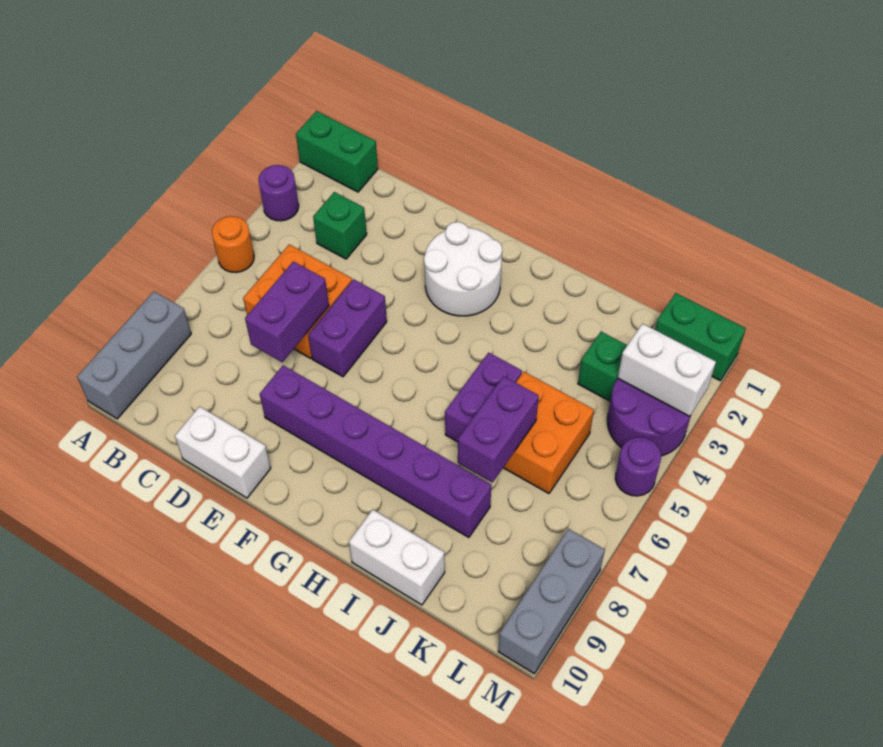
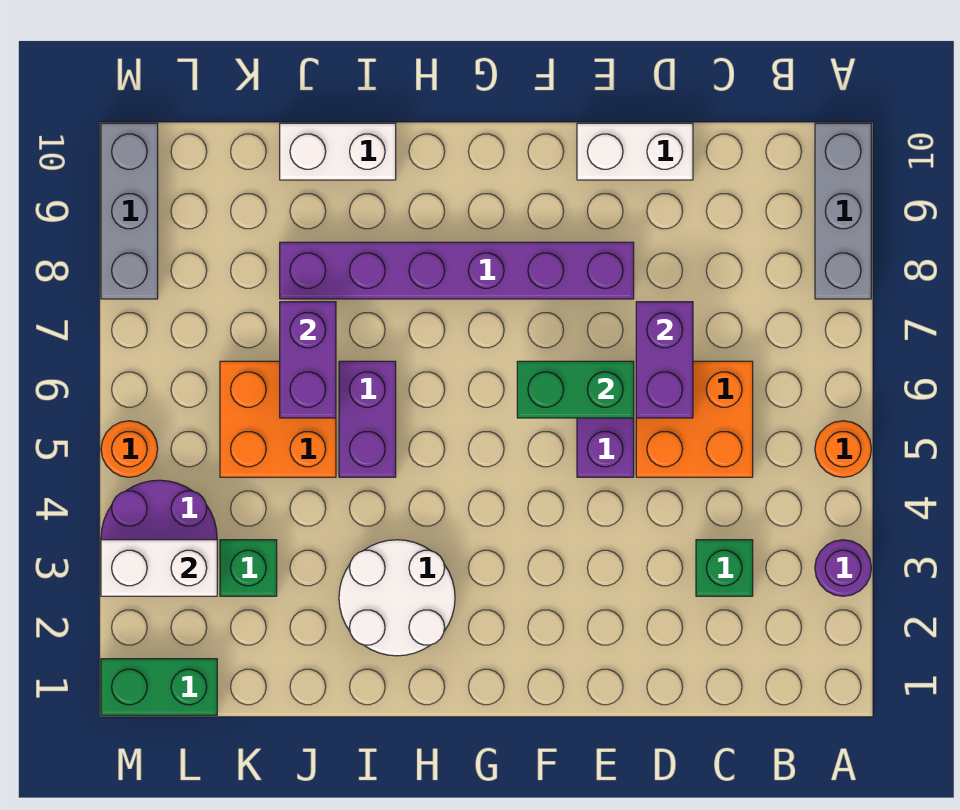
green brick A1:B1 level 1 -> green brick E6:F6 level 2
white round brick F2:G3 level 1 -> white round brick H2:I3 level 1
purple round brick M5 level 1 -> orange round brick M5 level 1

